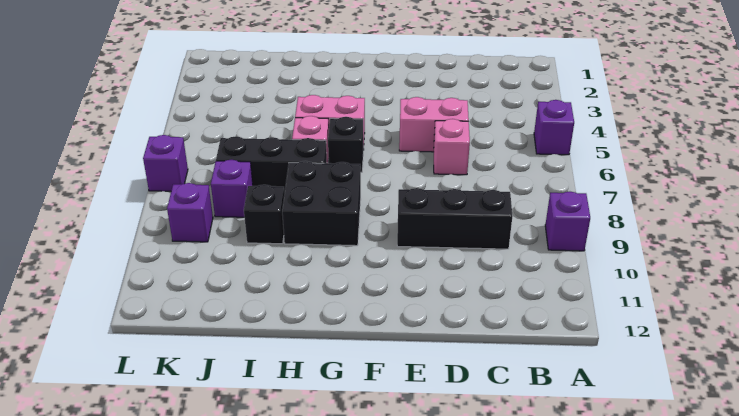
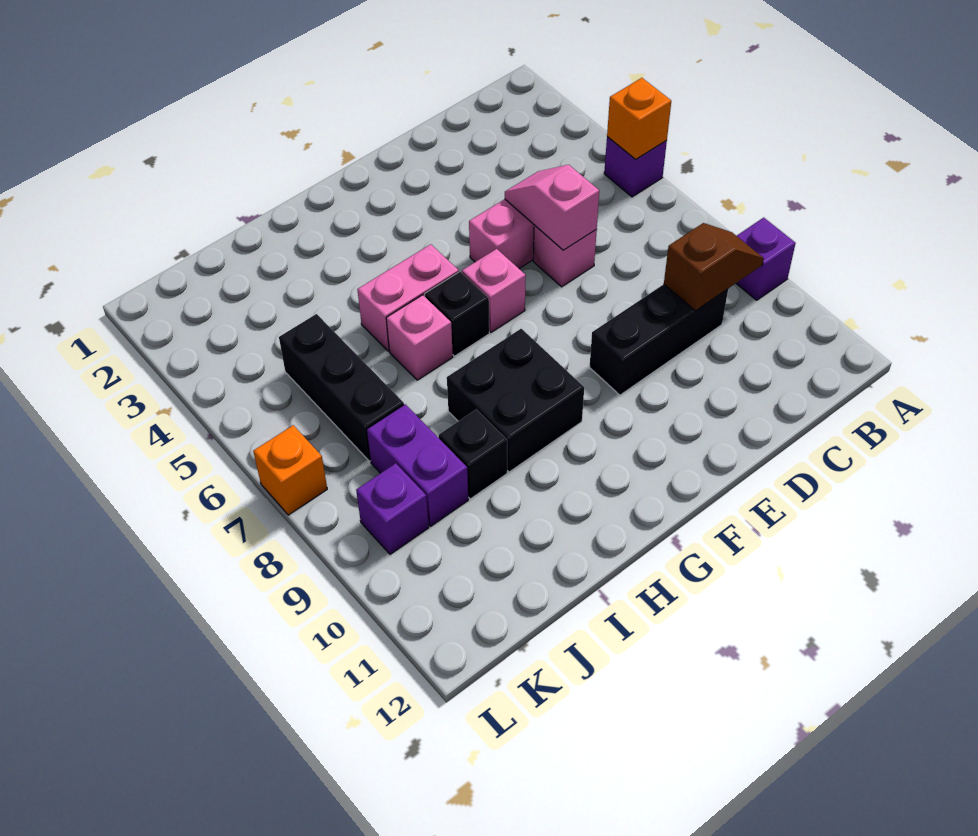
none -> orange brick A5 level 2
none -> brown slope B9:C9 level 2 top C
none -> pink slope D5:D6 level 2 top 6
none -> pink brick F6 level 1
black brick H7:J7 level 1 -> black brick J5:J7 level 1
purple brick J8 level 1 -> purple brick J8:J9 level 1
purple brick L7 level 1 -> orange brick L7 level 1

